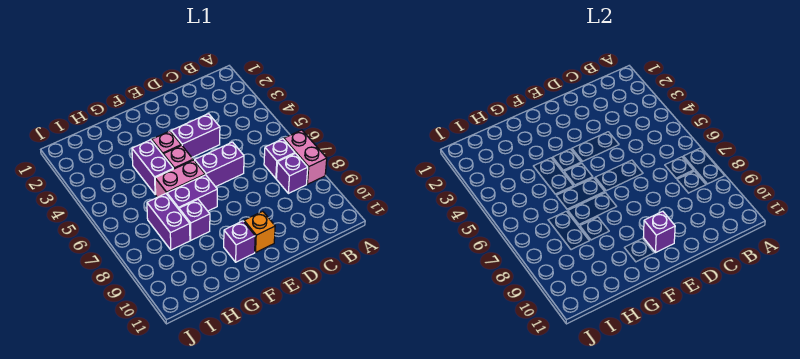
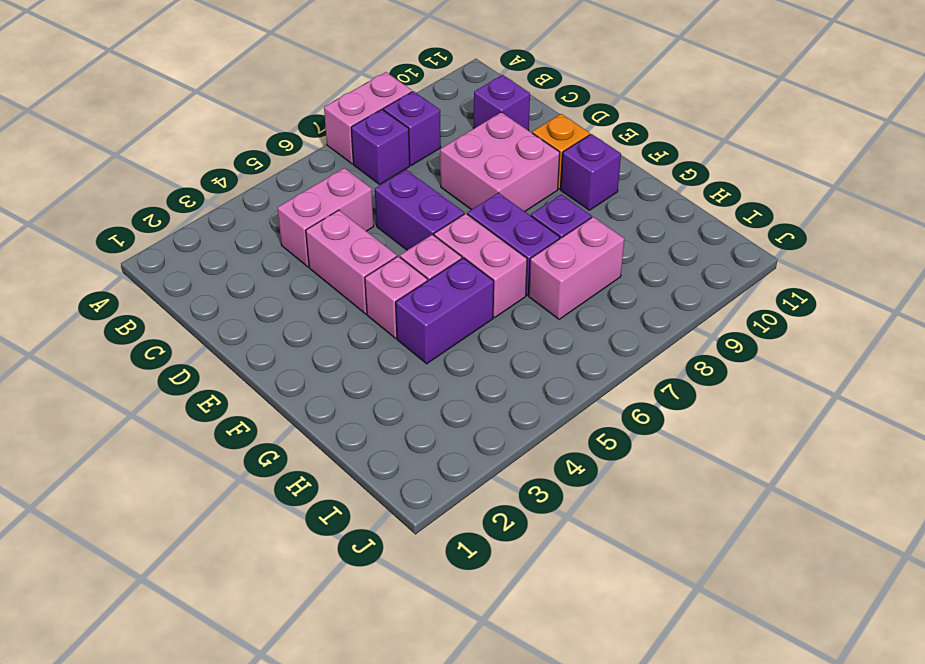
none -> pink brick C4:C5 level 1
purple brick D4:E4 level 1 -> pink brick D4:E4 level 1
none -> pink brick D8:E9 level 1
purple brick E10 level 2 -> purple brick C10 level 1
purple brick H7:H8 level 1 -> pink brick H7:H8 level 1

